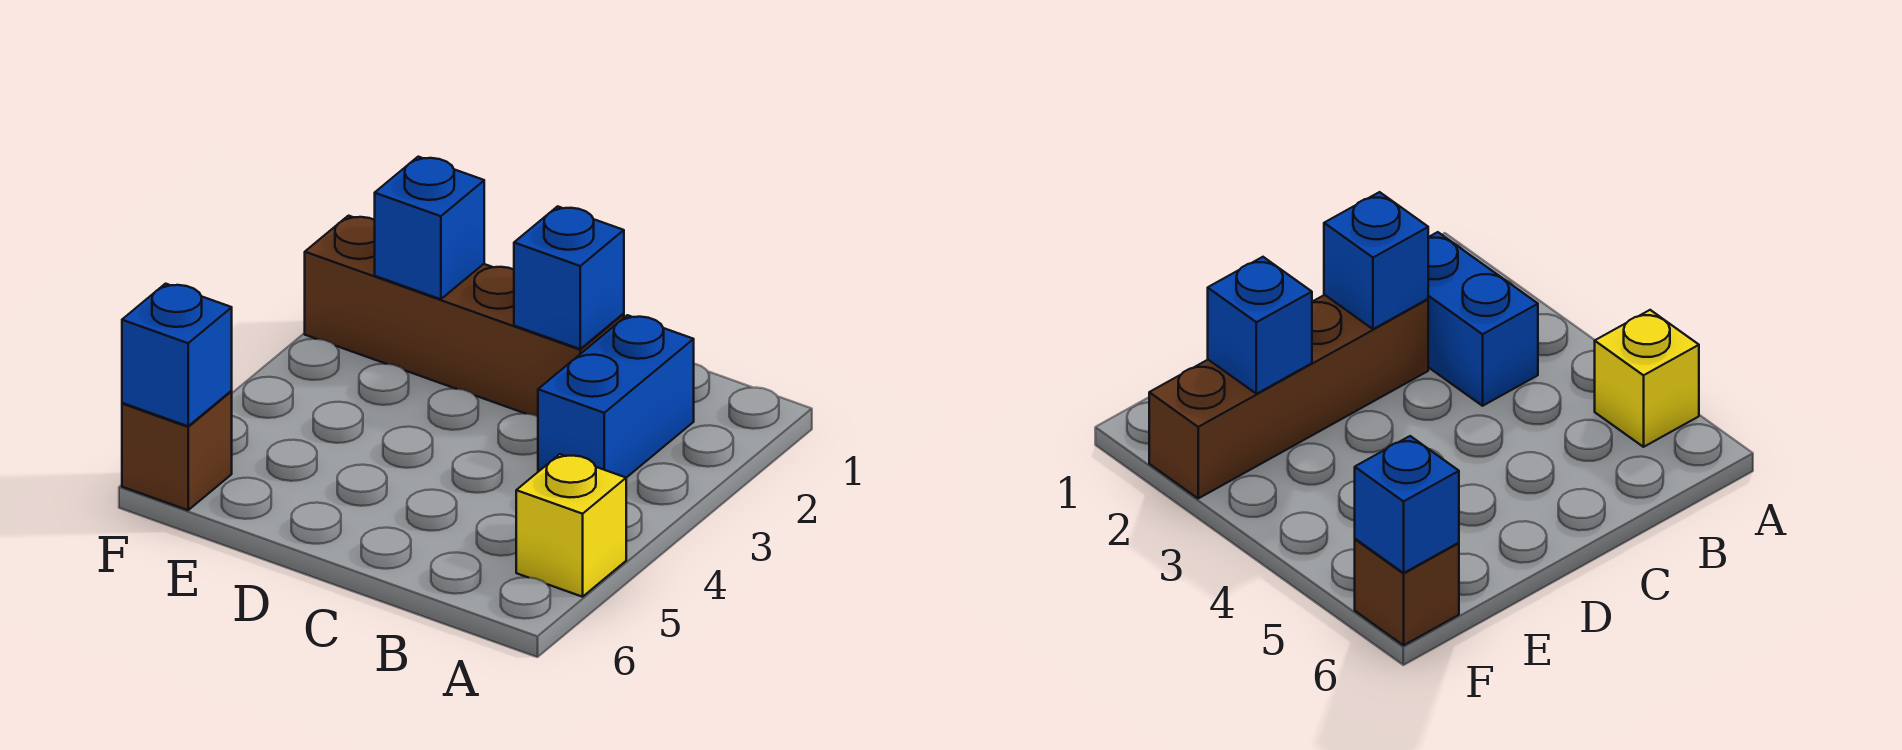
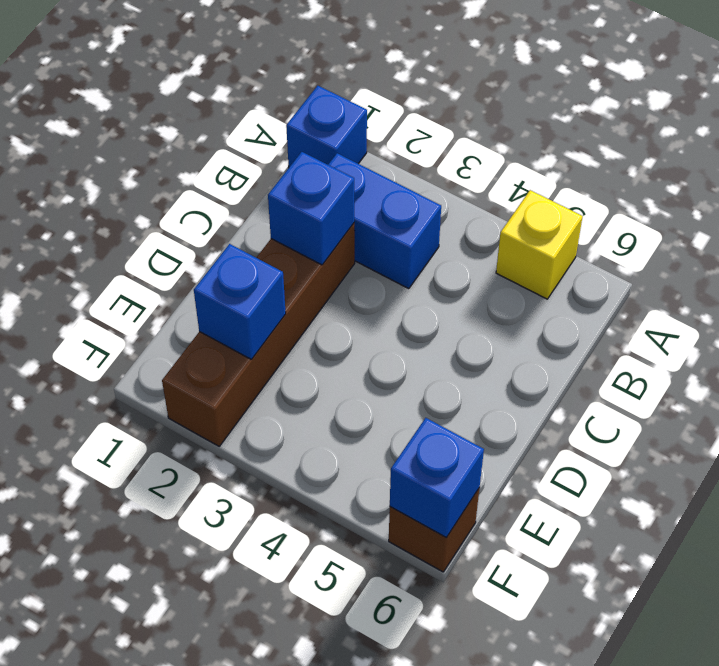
none -> blue brick A1 level 1

